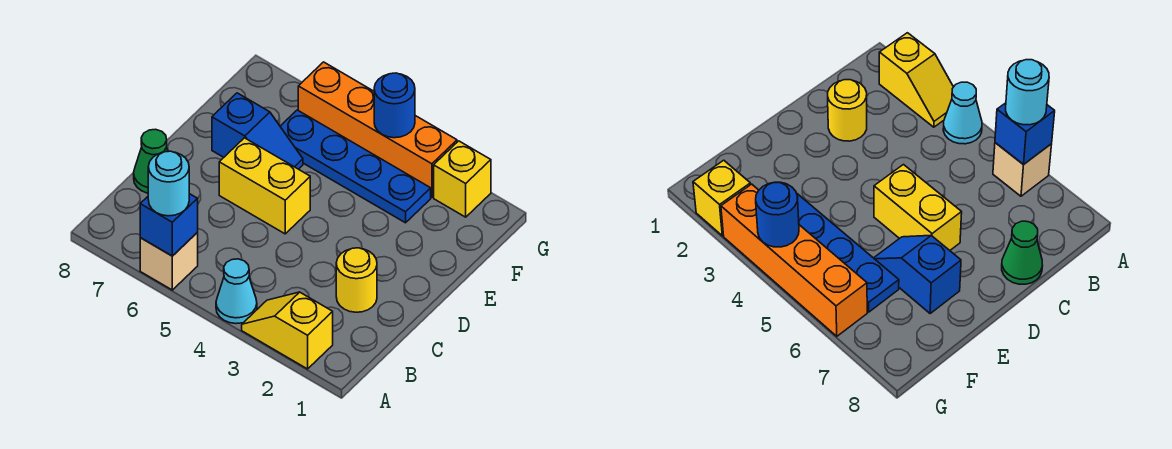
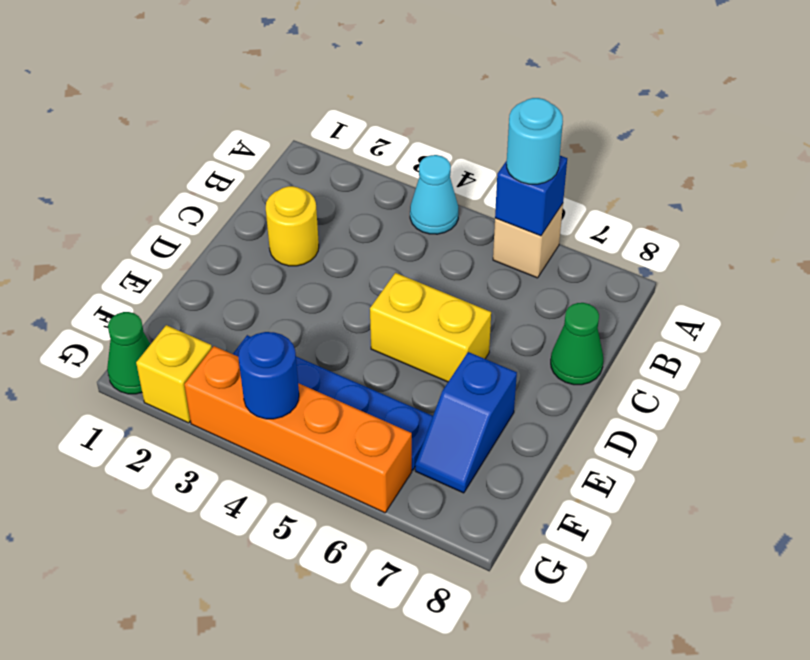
yellow slope A2:A3 level 1 top 2 -> none
blue slope E6:E7 level 1 top 7 -> blue slope E7:F7 level 1 top E
none -> green cone G1 level 1

